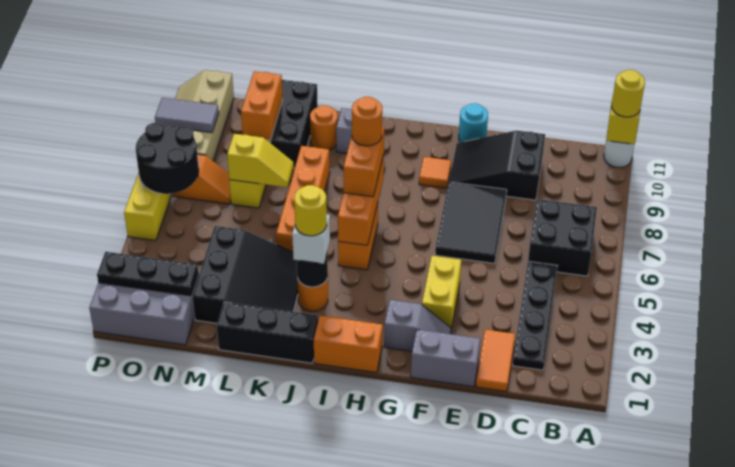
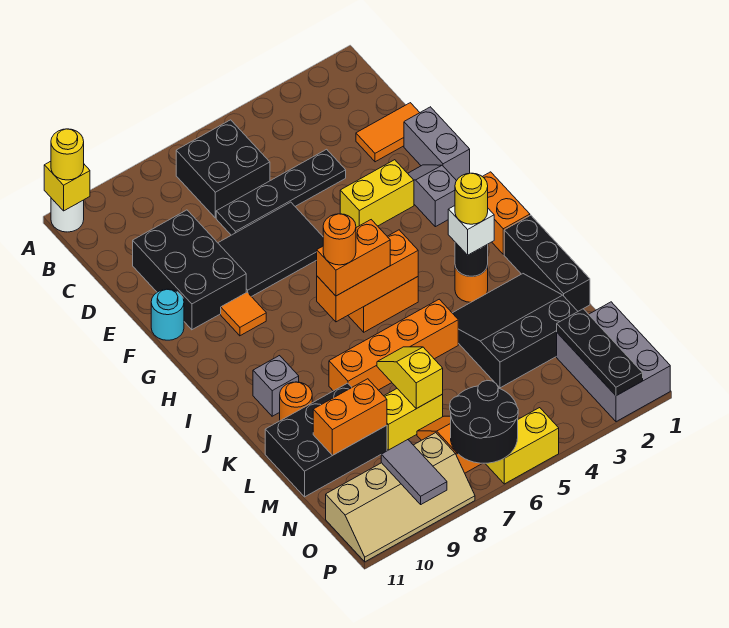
black plate C2:C5 level 1 -> black plate D4:D7 level 1
black slope D9:F10 level 1 top D -> black brick D9:F10 level 1

